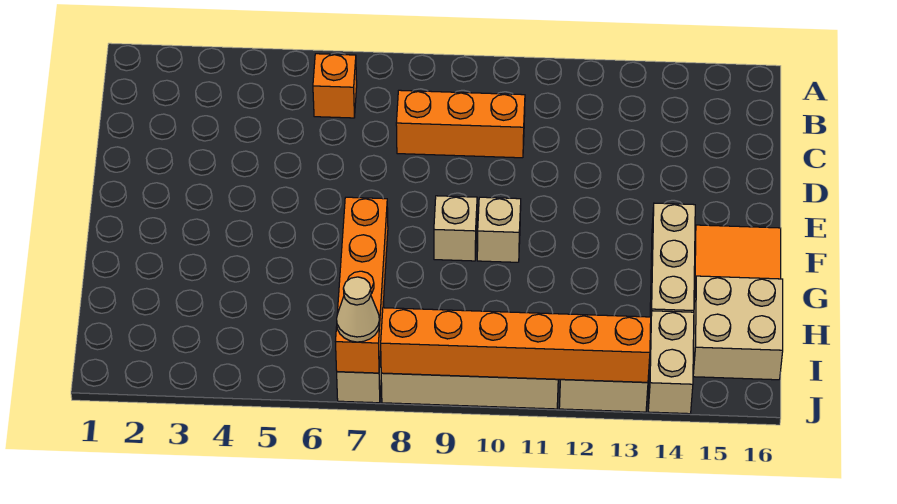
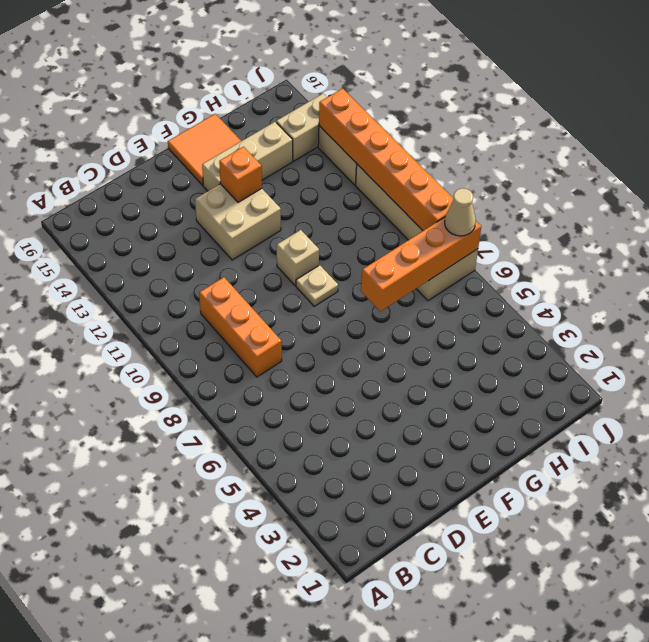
orange brick B6 level 1 -> orange brick F13 level 2
tan brick F9 level 1 -> tan plate F9 level 1
tan brick H15:I16 level 1 -> tan brick E12:F13 level 1

